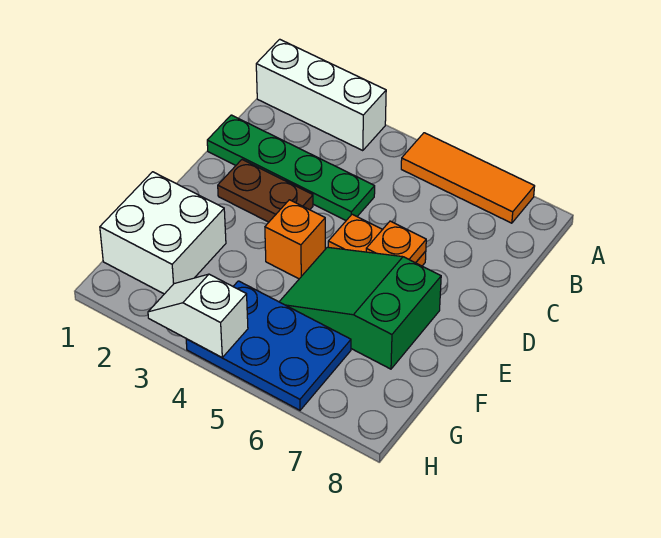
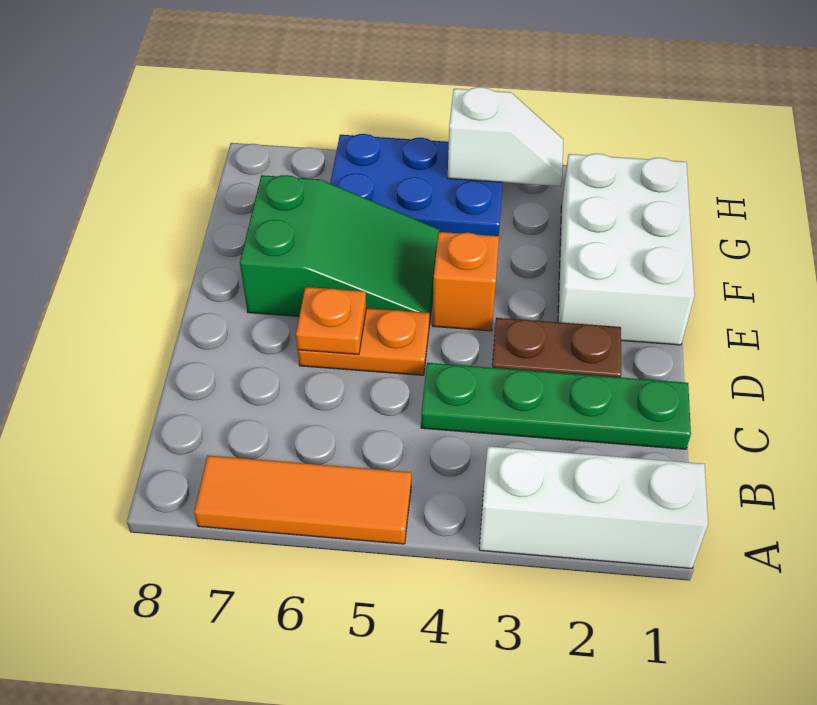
white brick F1:G2 level 1 -> white brick E1:G2 level 1

